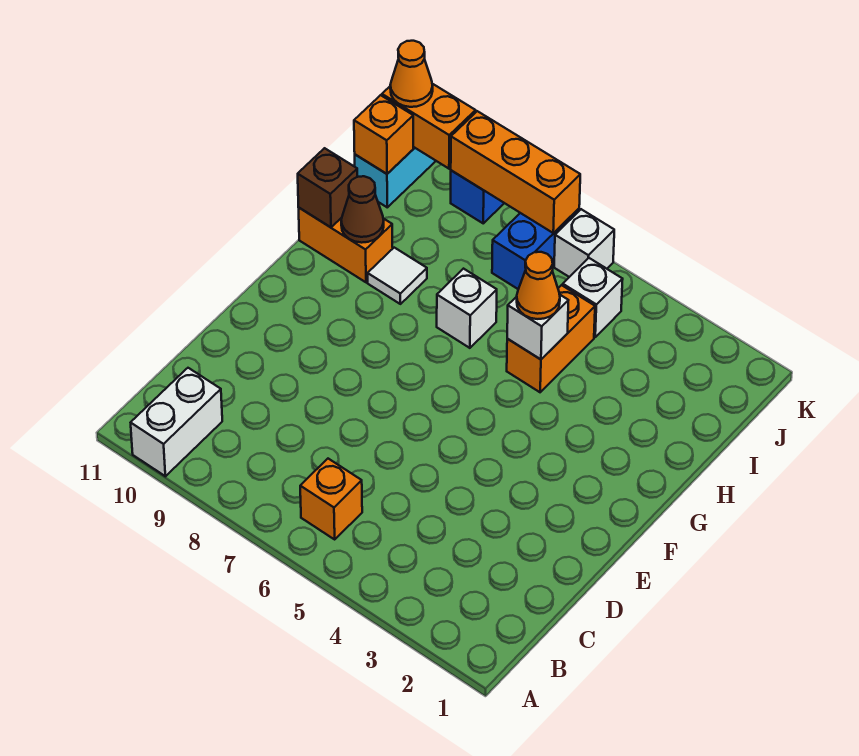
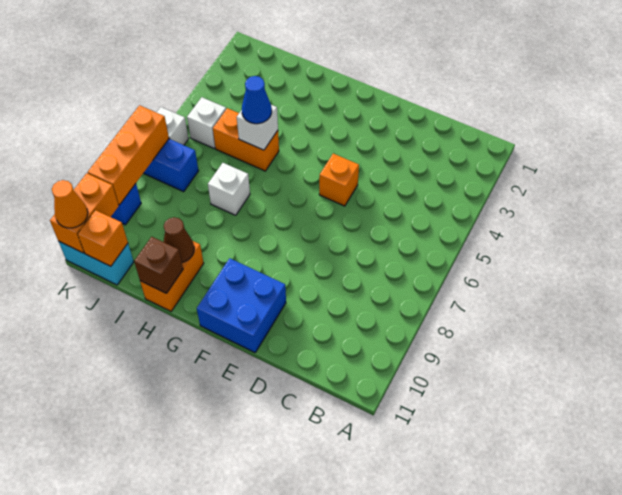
white brick A10:B10 level 1 -> none
orange brick B6 level 1 -> orange brick E5 level 1
none -> blue brick E10:F11 level 1
orange cone H5 level 3 -> blue cone H5 level 3
white tile H9 level 1 -> none

